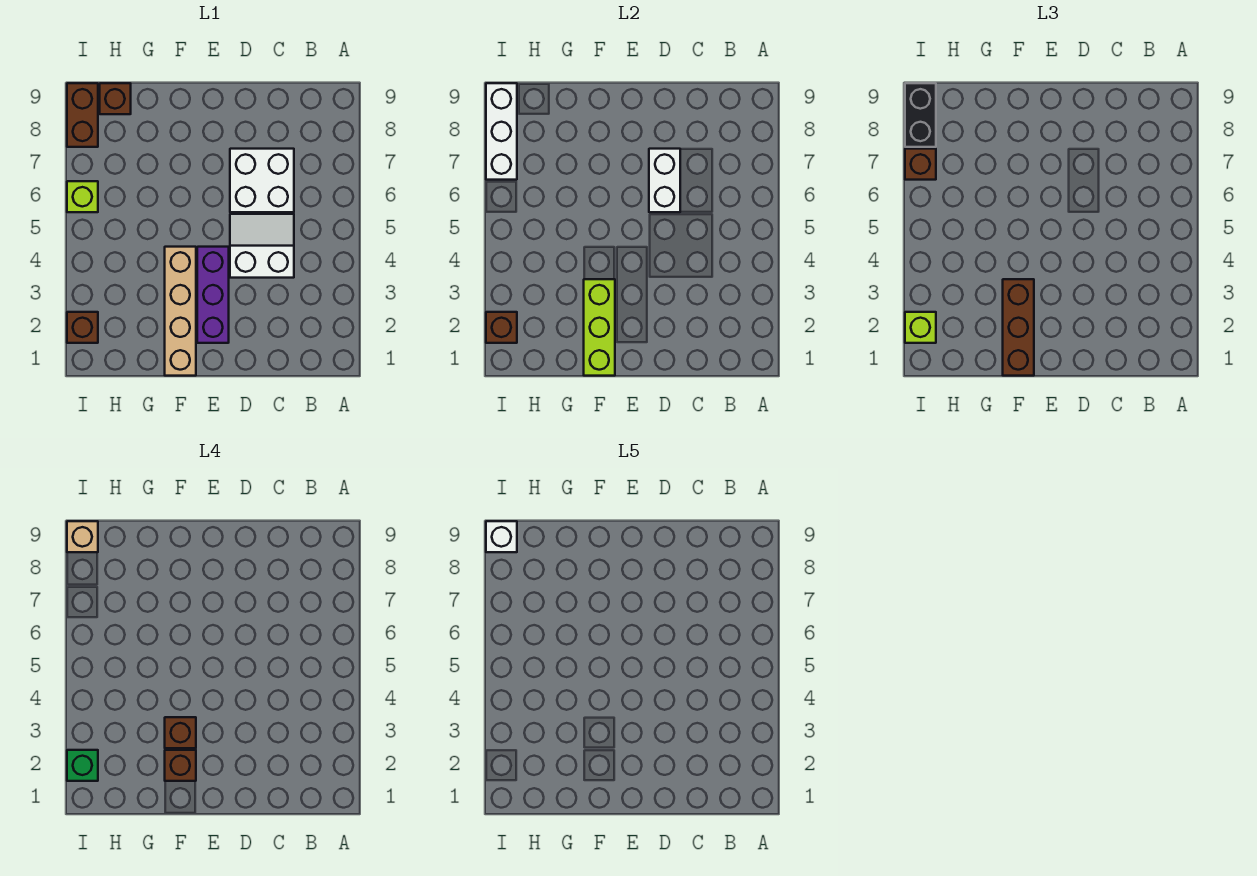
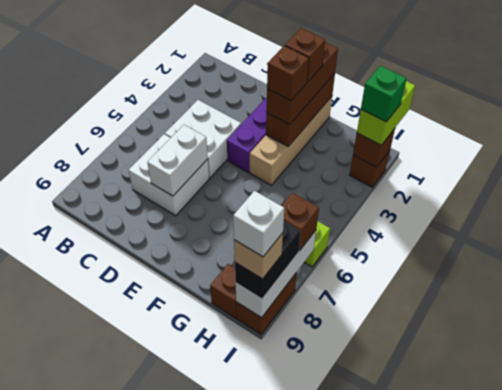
white slope C4:D5 level 1 top 4 -> white brick C4:D5 level 1
lime brick F1:F3 level 2 -> brown brick F1:F3 level 2
lime brick I2 level 3 -> lime brick I1:I2 level 3

